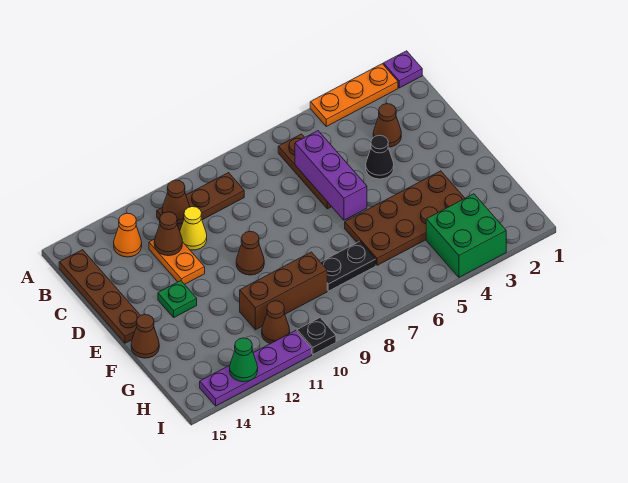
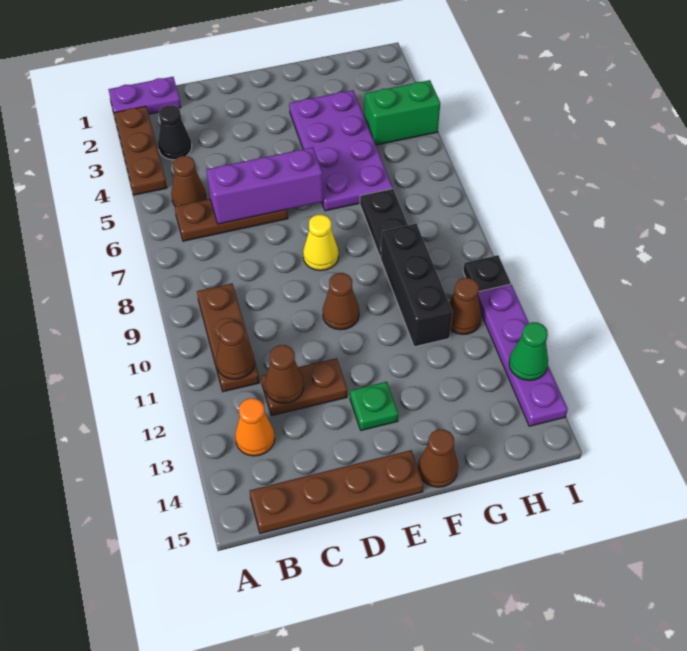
purple plate A1 level 1 -> purple plate A1:B1 level 1
orange plate A2:A4 level 1 -> brown plate A2:A4 level 1
brown cone C3 level 1 -> brown cone B5 level 1
yellow cone C11 level 1 -> yellow cone E8 level 1
orange plate C12:D12 level 1 -> brown plate C12:D12 level 1
black cone D4 level 1 -> black cone B3 level 1
brown plate F3:G6 level 1 -> purple plate F3:G6 level 1
brown brick G9:G11 level 1 -> black brick G9:G11 level 1
green brick H3:I4 level 1 -> green brick H4:I4 level 1

